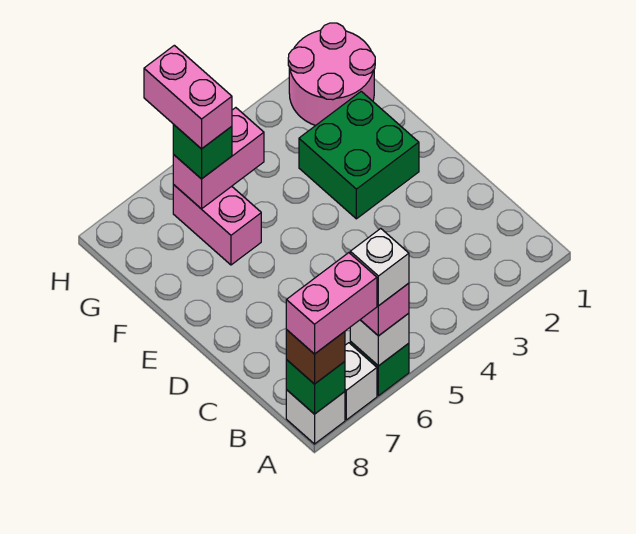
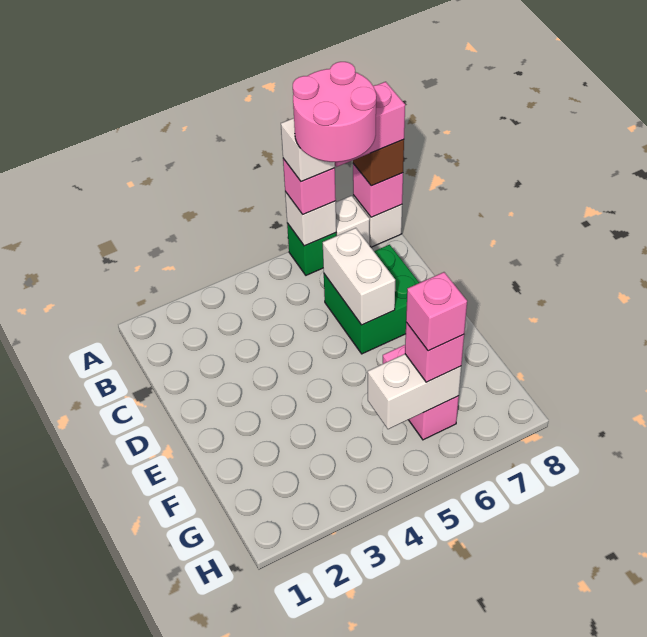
green brick A8 level 2 -> pink brick A8 level 2
none -> white brick C6:D6 level 2
green brick E2:F3 level 1 -> green brick C6:D7 level 1
pink round brick G1:H2 level 1 -> pink round brick A6:B7 level 5
pink brick G5:G6 level 2 -> white brick G5:G6 level 2
green brick G6 level 3 -> pink brick G6 level 3
pink brick G6:H6 level 4 -> pink brick G6 level 4

